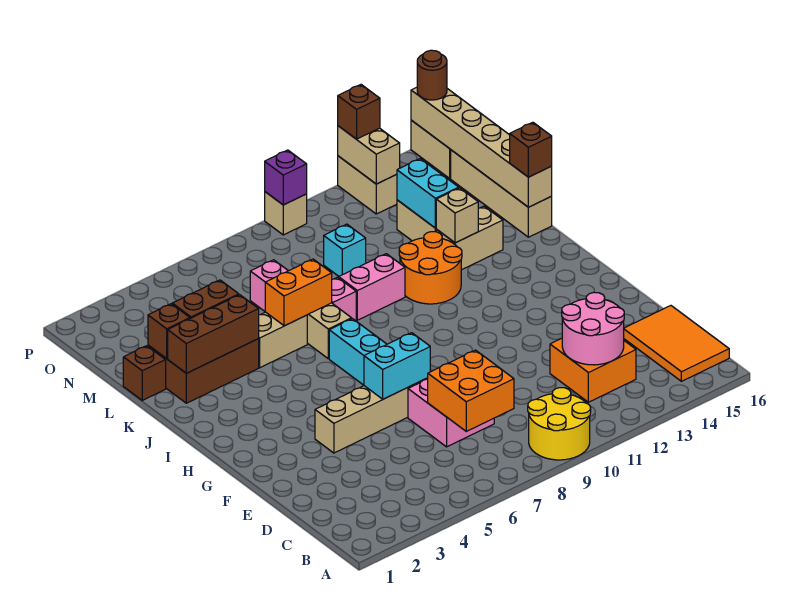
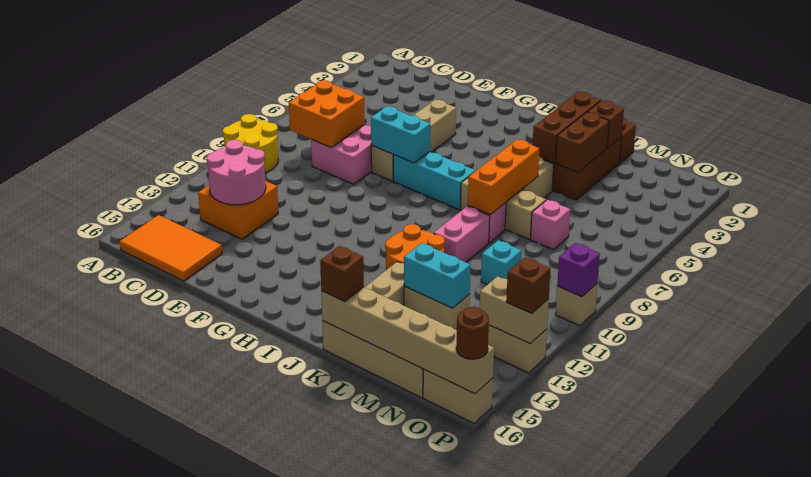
cyan brick F6:F7 level 2 -> cyan brick F7:G7 level 2
orange brick K6:K7 level 2 -> orange brick K6:K8 level 2
tan brick K13 level 2 -> none

